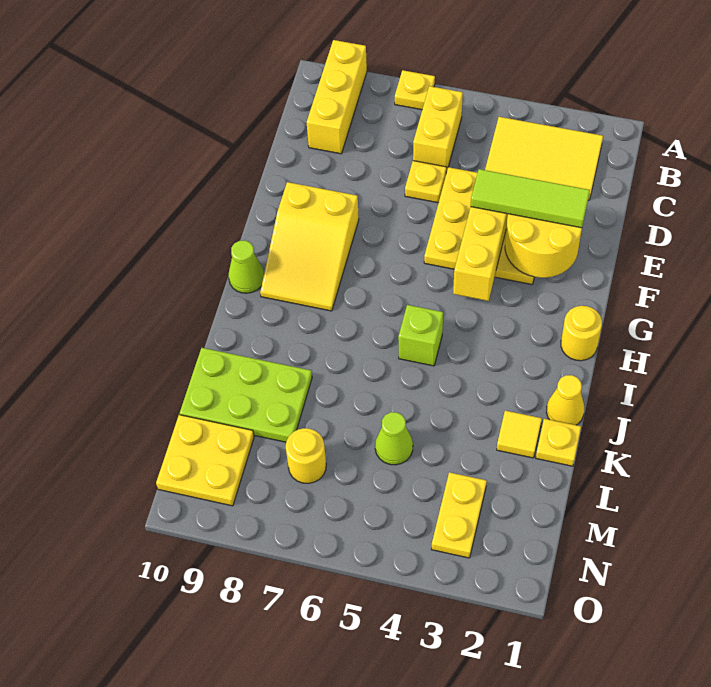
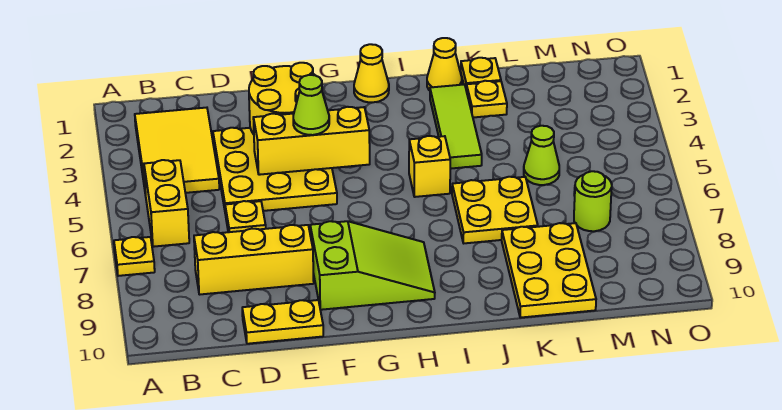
yellow brick A9:C9 level 1 -> yellow brick C8:E8 level 1
yellow brick B6:C6 level 1 -> yellow brick B5:B6 level 1
lime tile E2:E4 level 3 -> lime tile J2:J4 level 1
yellow slope F8:H9 level 1 top F -> lime slope F8:H9 level 1 top F
yellow round brick H1 level 1 -> yellow cone H1 level 1
lime cone H10 level 1 -> lime cone F4 level 3
lime brick I5 level 1 -> yellow brick I5 level 1
yellow tile K2 level 1 -> yellow plate K2 level 1
lime plate K8:L10 level 1 -> yellow plate K8:L10 level 1
yellow plate M3:N3 level 1 -> yellow plate D10:E10 level 1
yellow round brick M7 level 1 -> lime round brick M7 level 1
yellow plate M9:N10 level 1 -> yellow plate J6:K7 level 1

